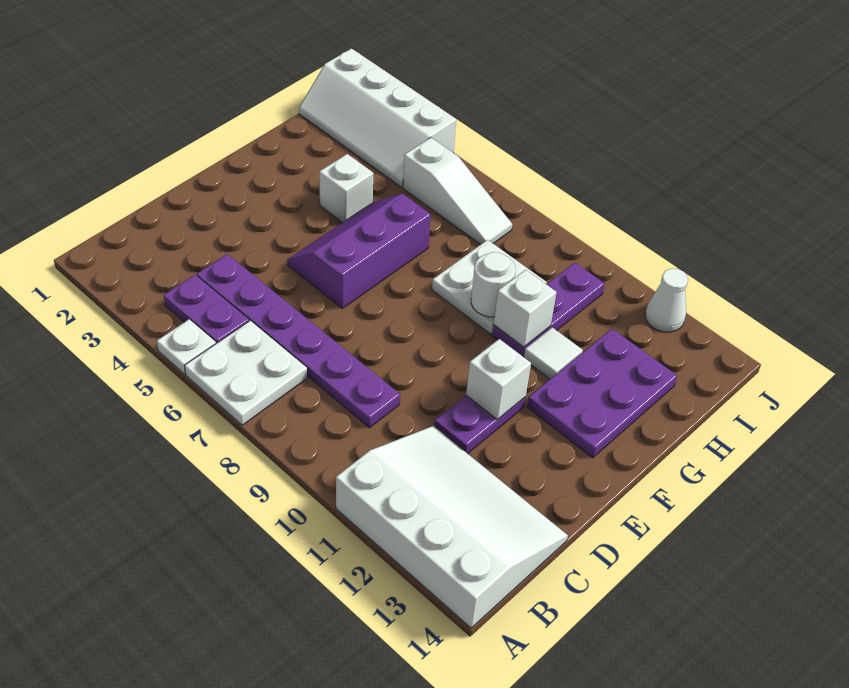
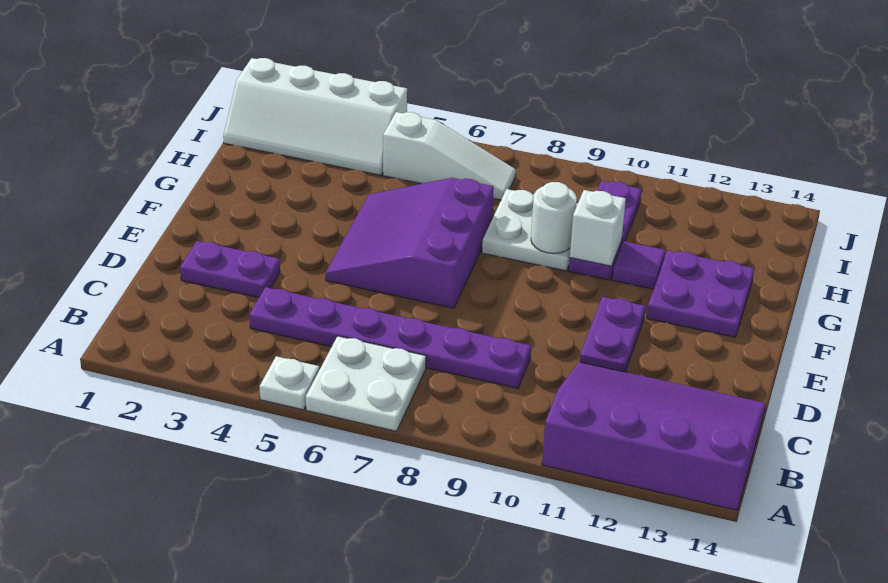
white slope A11:C14 level 1 top A -> purple slope A11:C14 level 1 top A
purple plate B4:B5 level 1 -> purple plate D2:D3 level 1
purple slope E5:G6 level 1 top 6 -> purple slope E5:G7 level 1 top 7
white brick E11 level 2 -> none
purple plate F12:H13 level 1 -> purple plate F12:G13 level 1
white brick G4 level 1 -> none
white tile G11 level 1 -> purple tile G11 level 1
white cone J12 level 1 -> none

